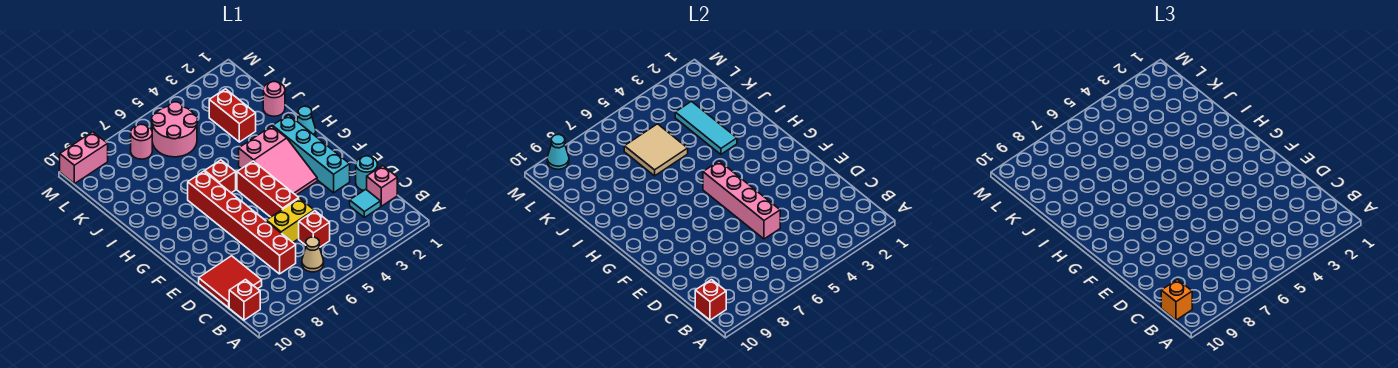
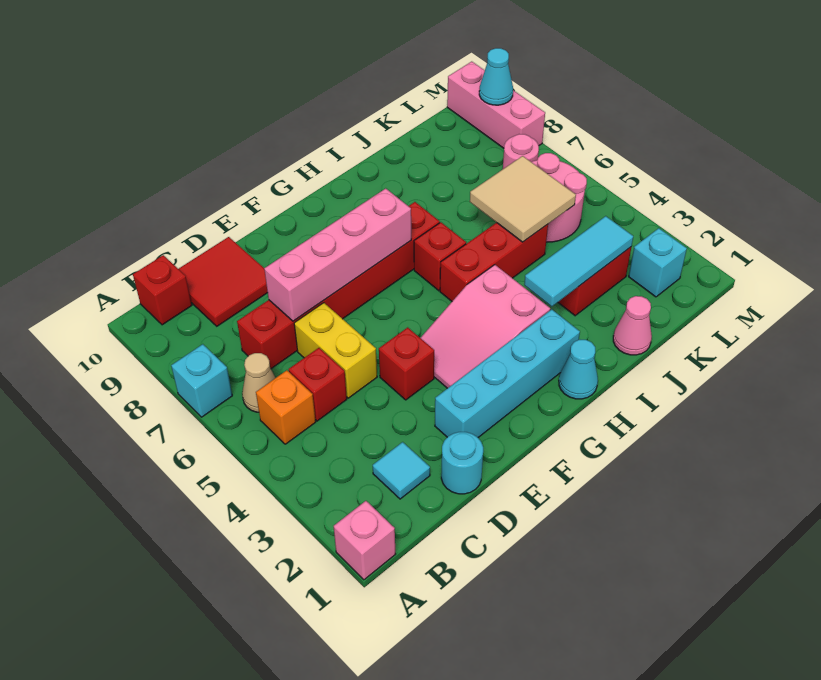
none -> cyan brick A7 level 1
red brick B10 level 2 -> red brick E4 level 1
orange brick B10 level 3 -> orange brick B5 level 1
pink brick C1 level 1 -> pink brick A1 level 1
pink brick D5:G5 level 2 -> pink brick D7:G7 level 2
red brick E5:G5 level 1 -> red brick H5:J5 level 1
pink round brick J1 level 1 -> pink cone J1 level 1
none -> cyan brick L2 level 1
pink brick M9:M10 level 1 -> pink brick M8:M10 level 1

